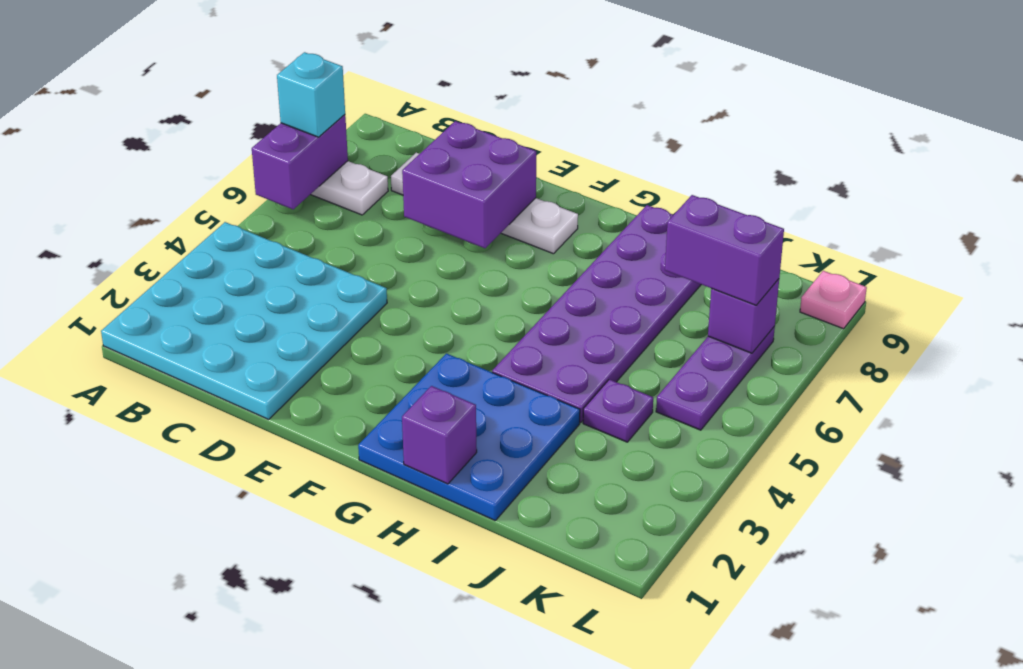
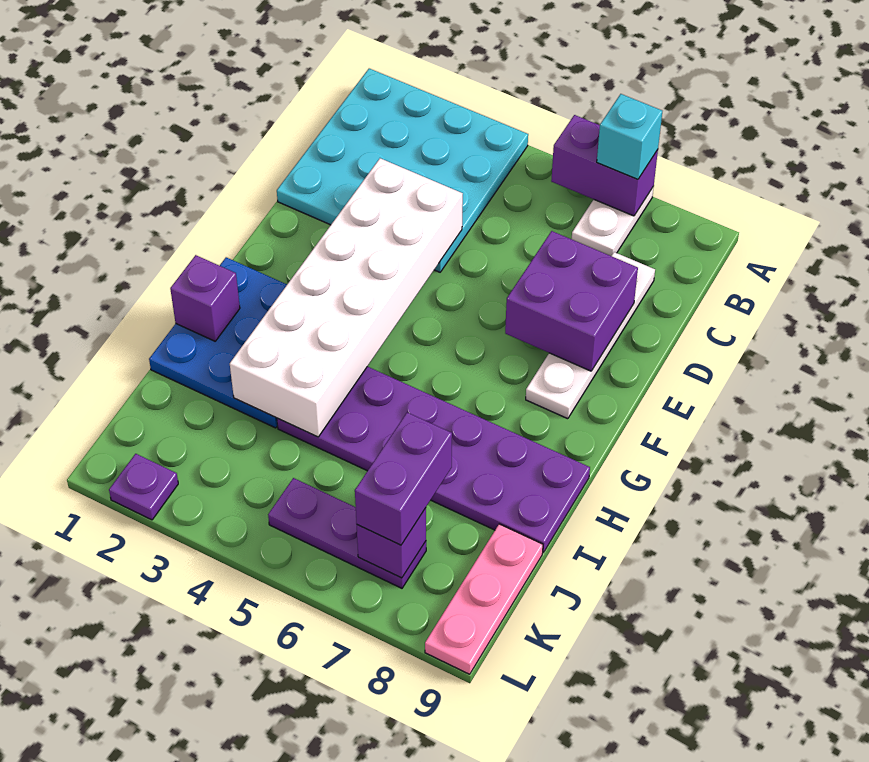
none -> white brick D3:I4 level 2
purple plate J4 level 1 -> purple plate L2 level 1
pink plate L9 level 1 -> pink plate J9:L9 level 1

